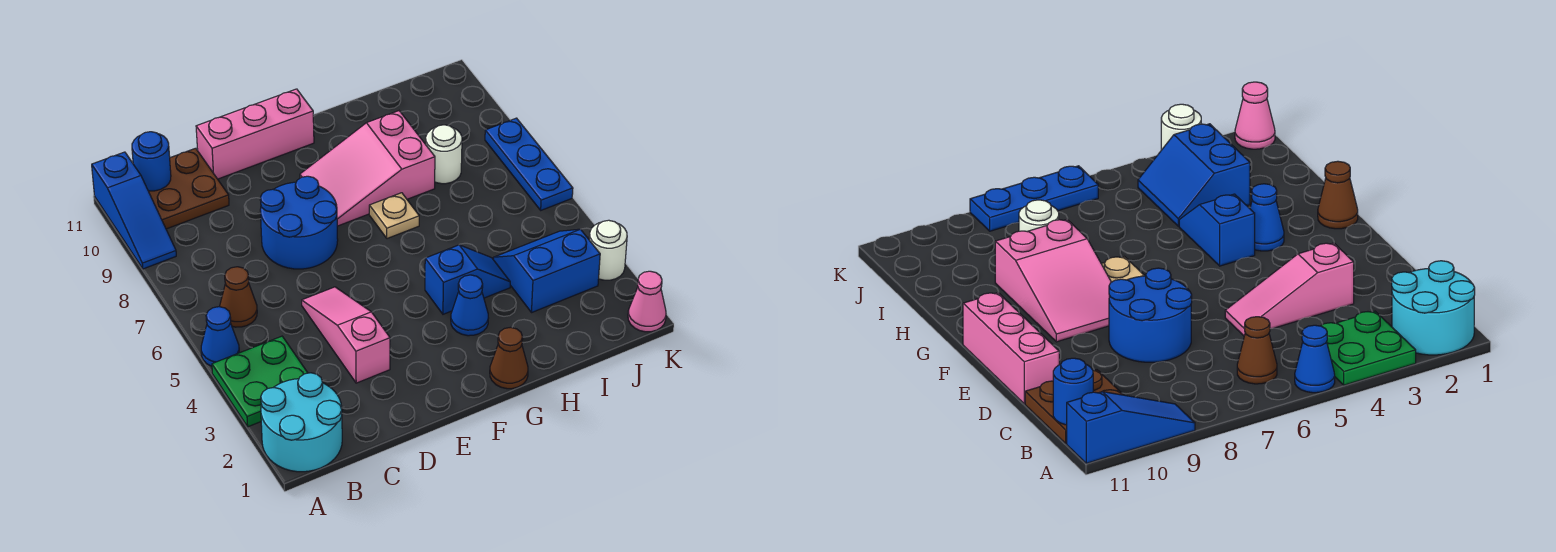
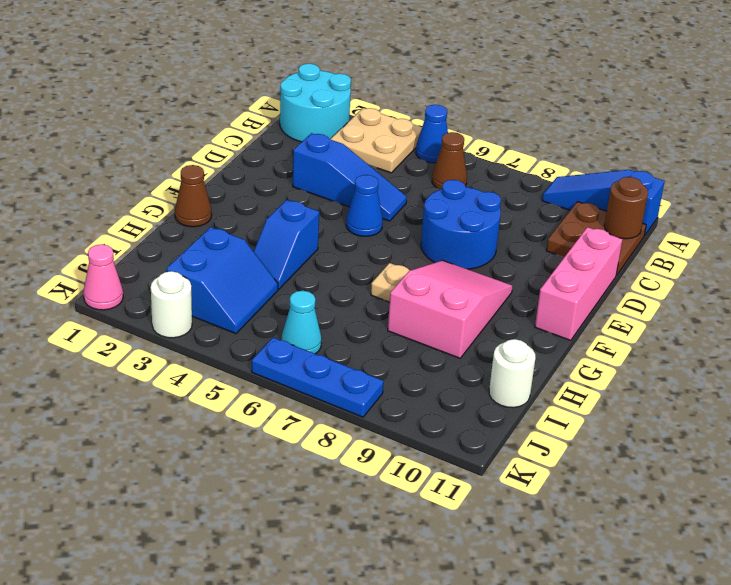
green plate A3:B4 level 1 -> tan plate A3:B4 level 1
blue round brick B11 level 2 -> brown round brick B11 level 2
pink slope D3:D5 level 1 top 3 -> blue slope D3:D5 level 1 top 3
blue cone G3 level 1 -> blue cone E5 level 1
white round brick I8 level 1 -> white round brick I11 level 1
none -> cyan cone J6 level 1

